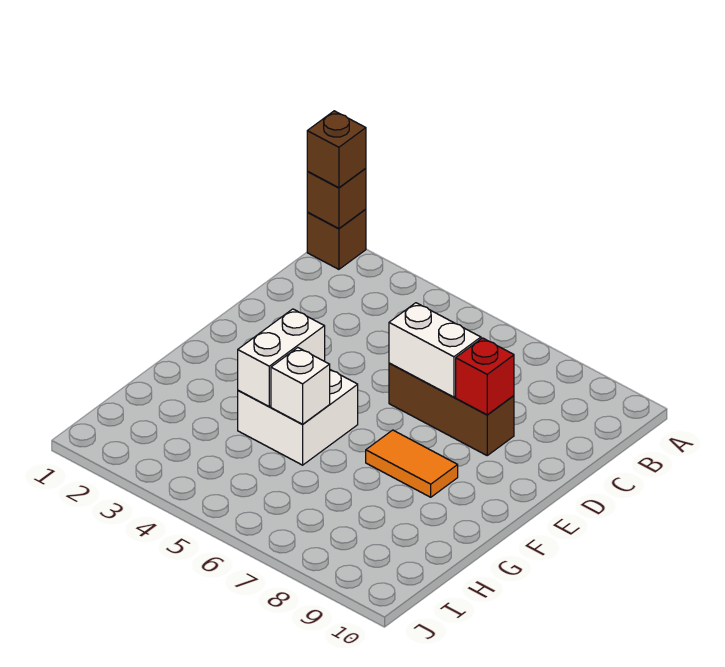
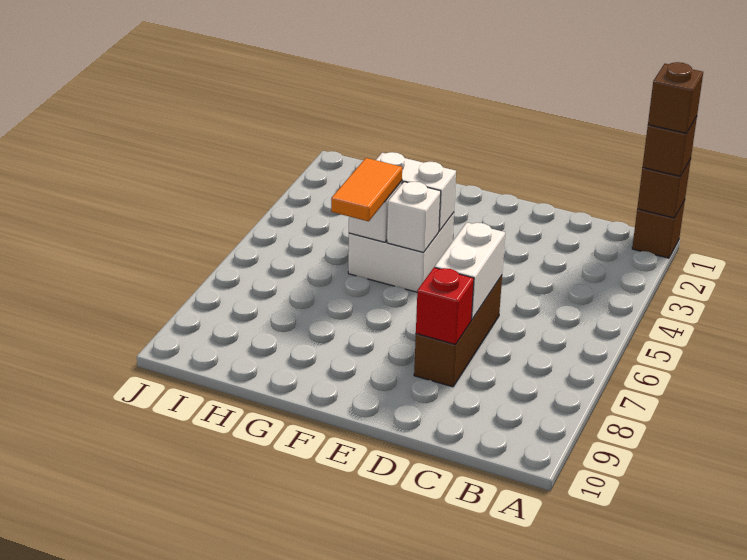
none -> brown brick A1 level 4
none -> white brick F5 level 2
orange tile F7:F8 level 1 -> orange tile G5:G6 level 3

